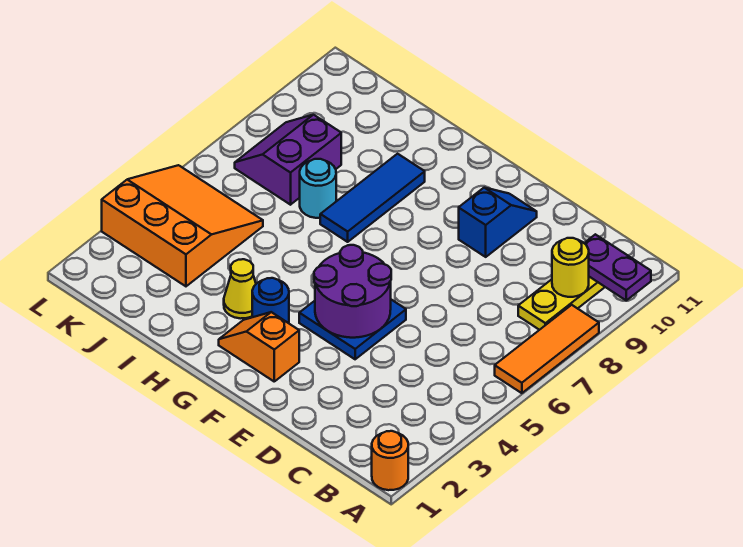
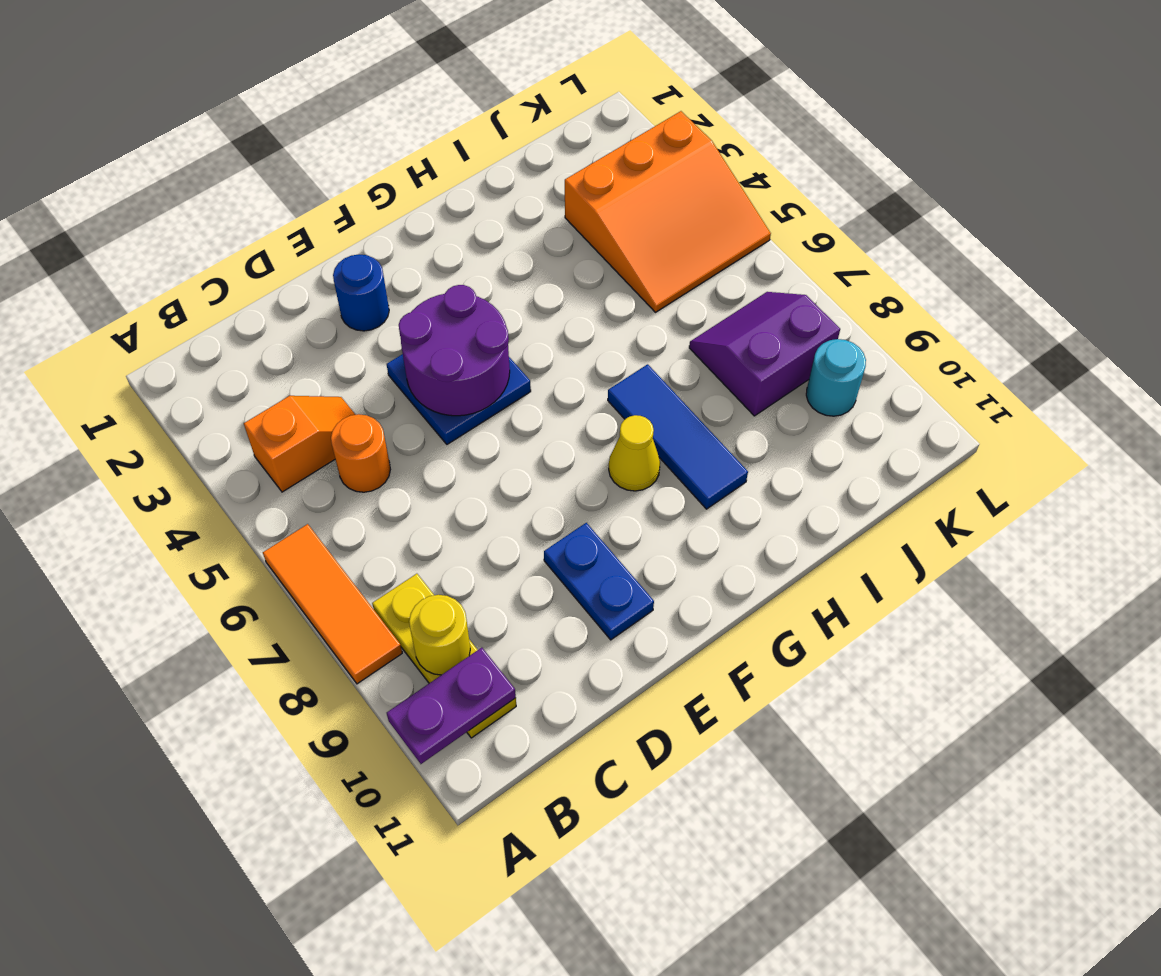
orange round brick A1 level 1 -> orange round brick C5 level 1
blue slope E9:E10 level 1 top 9 -> blue plate E9:E10 level 1
orange slope F2:G2 level 1 top F -> orange slope B4:C4 level 1 top B
blue round brick G3 level 1 -> blue round brick E2 level 1
yellow cone H3 level 1 -> yellow cone G8 level 1
cyan round brick I7 level 1 -> cyan round brick K9 level 1
purple slope J7:K8 level 1 top J -> purple slope J7:K8 level 1 top 8

